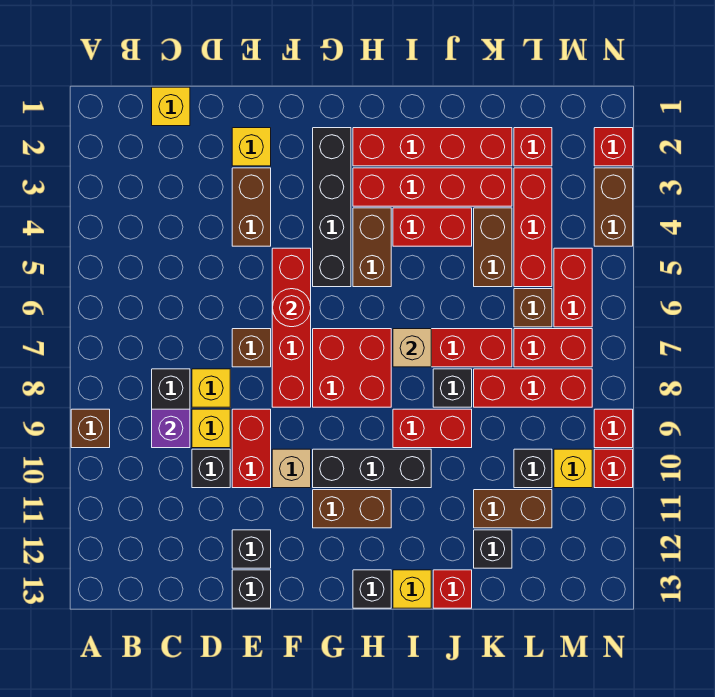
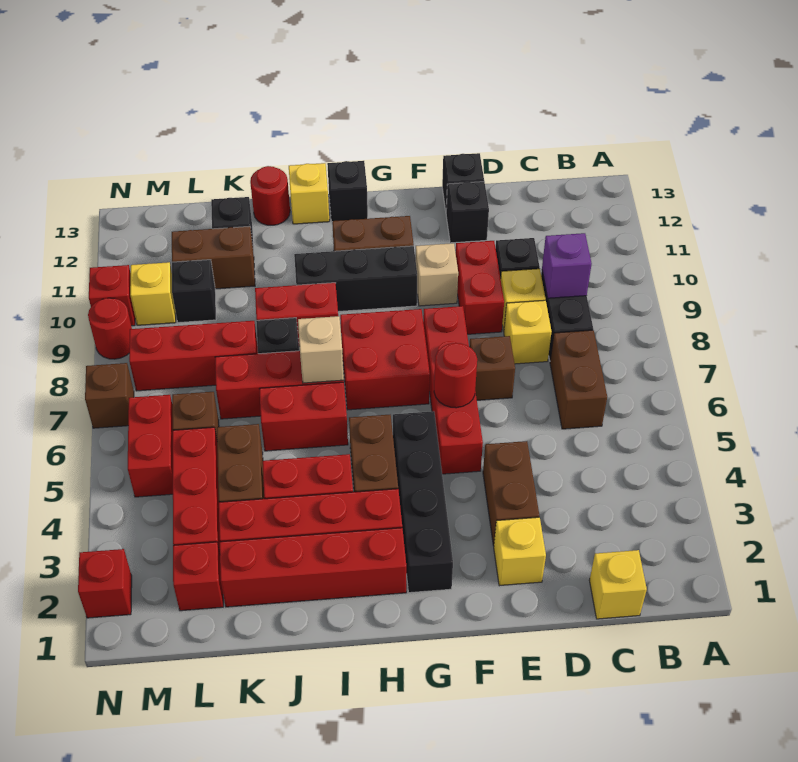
brown brick A9 level 1 -> brown brick N7 level 1
red brick J13 level 1 -> red round brick J13 level 1
red brick L7:M7 level 1 -> red brick I6:J6 level 1
brown brick N3:N4 level 1 -> brown brick C6:C7 level 1
red brick N9 level 1 -> red round brick N9 level 1

